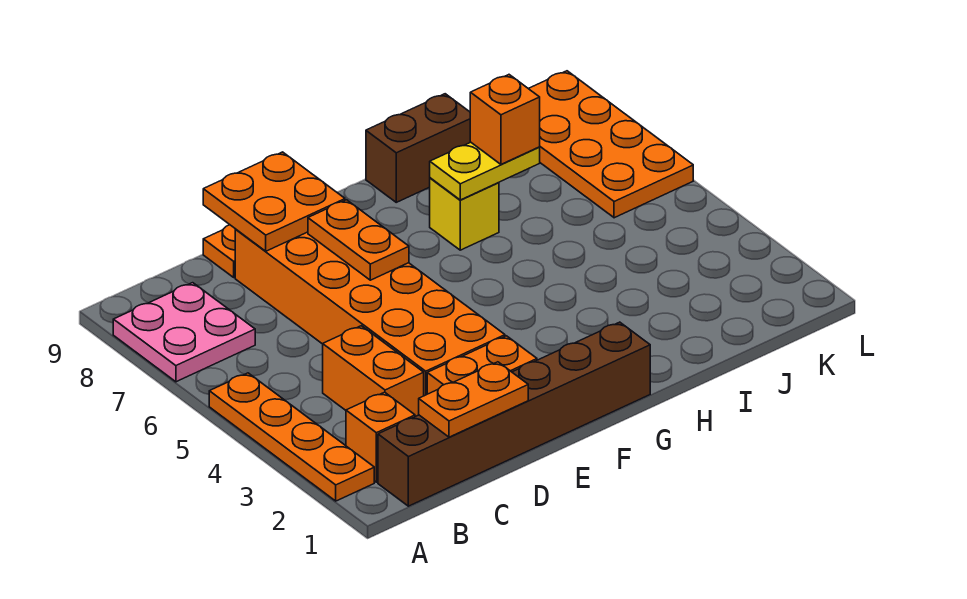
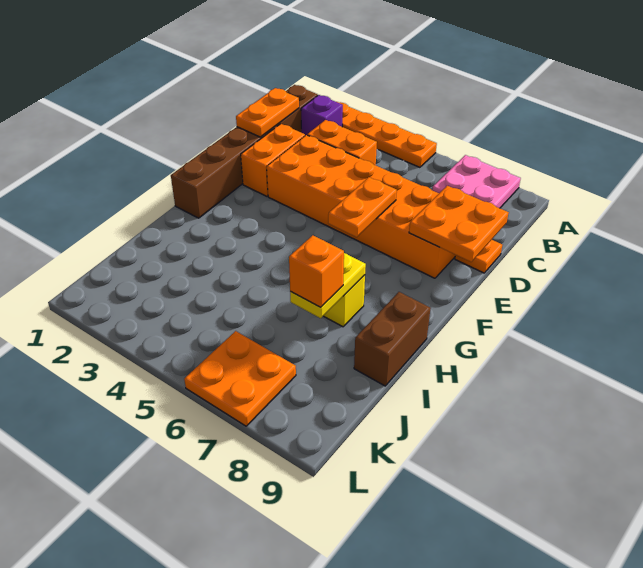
orange brick B2 level 1 -> purple brick B2 level 1
orange plate E6:E7 level 2 -> orange plate E6:F6 level 2
orange plate K6:L9 level 1 -> orange plate K6:L7 level 1

